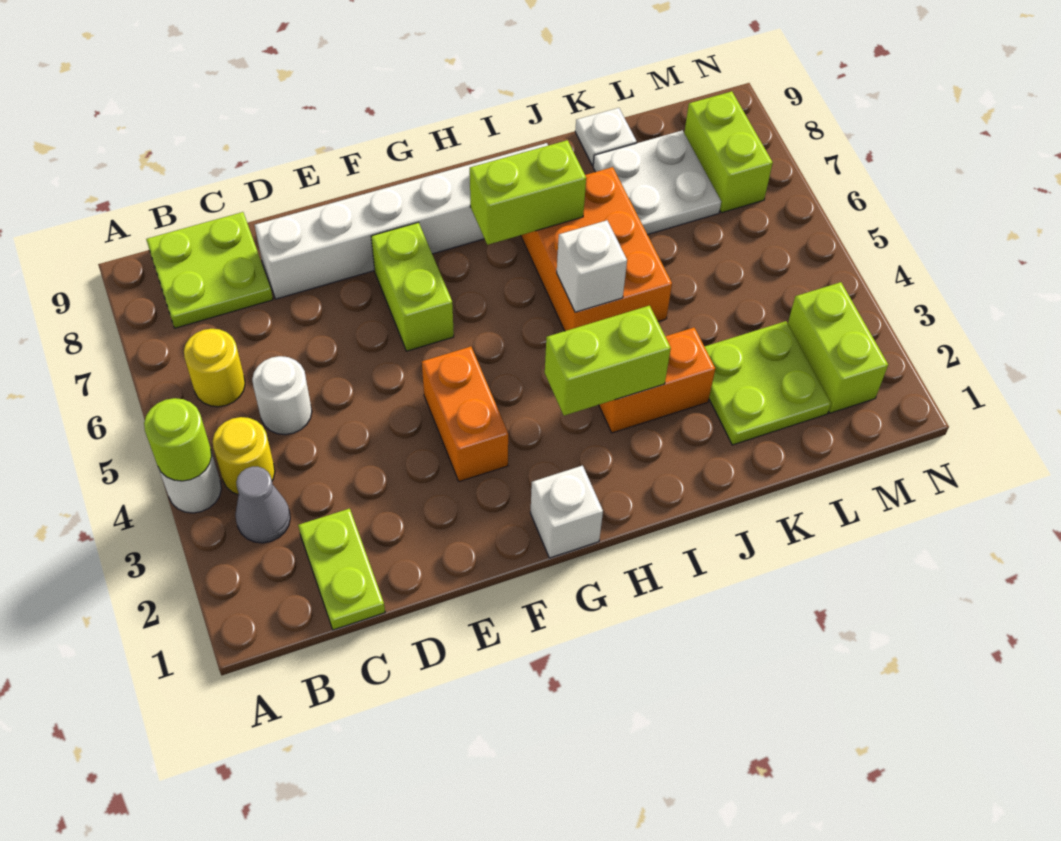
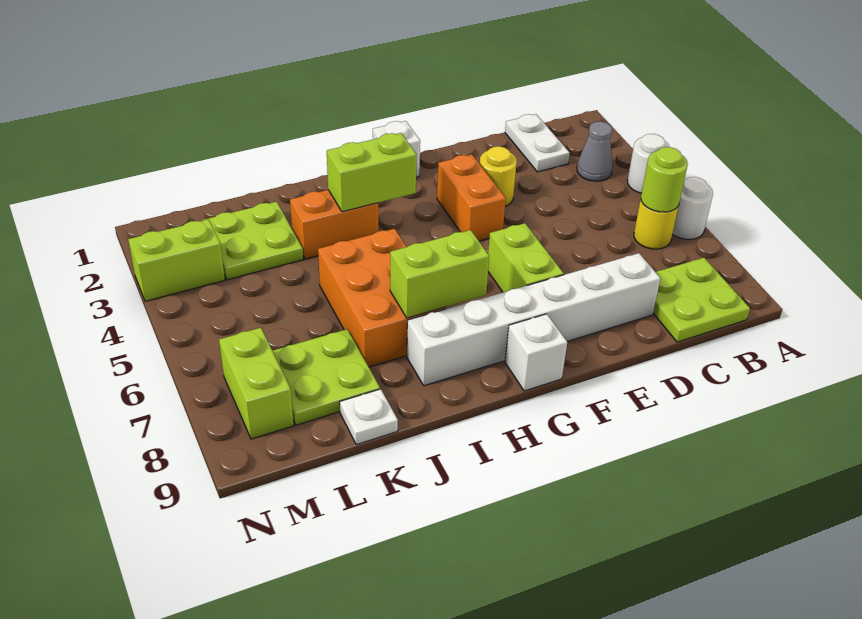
lime round brick A4 level 2 -> lime round brick B6 level 2
yellow round brick B4 level 1 -> yellow round brick E3 level 1
lime plate C1:C2 level 1 -> white plate C1:C2 level 1
white round brick C5 level 1 -> white round brick A6 level 1
white brick I5 level 2 -> white brick G9 level 1
white plate K7:L8 level 1 -> lime plate K7:L8 level 1
lime brick M2:M3 level 1 -> lime brick M3:N3 level 1

